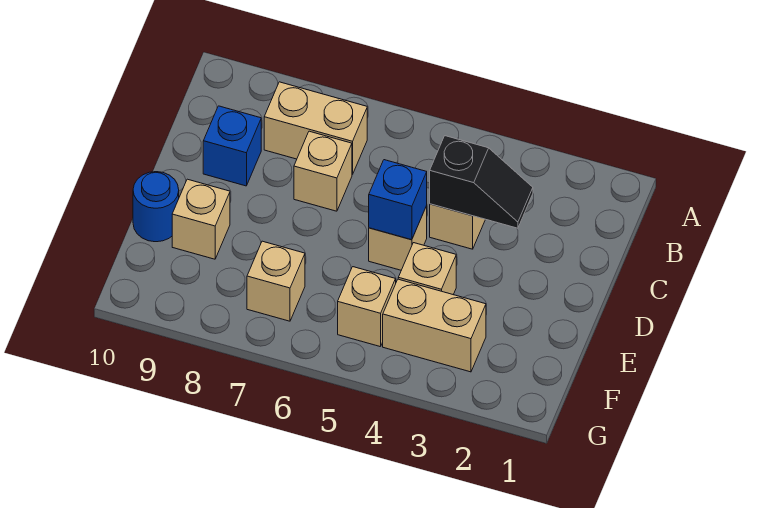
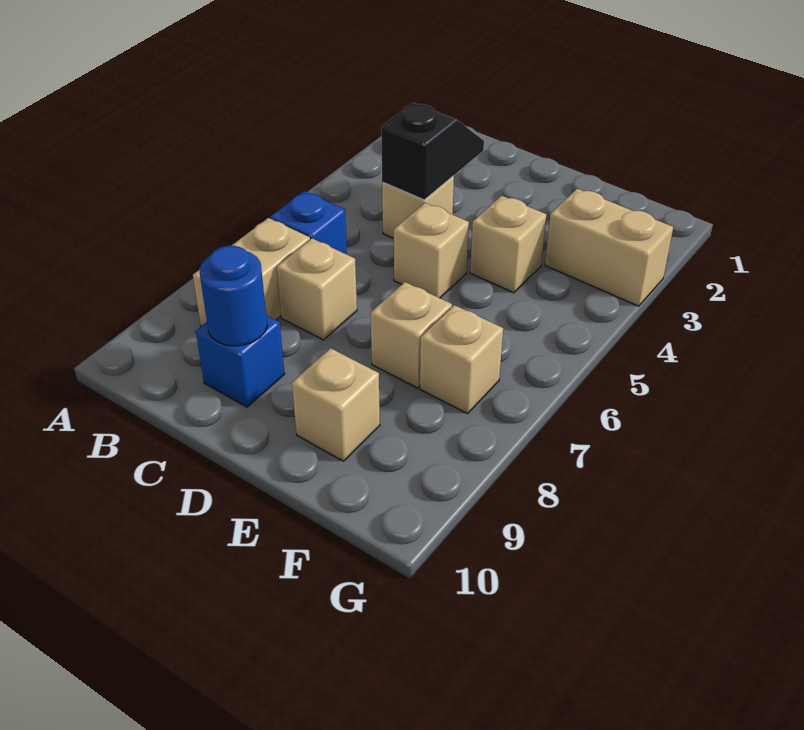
blue brick D5 level 2 -> blue brick B6 level 1
blue round brick E10 level 1 -> blue round brick C9 level 2
tan brick F3:F4 level 1 -> tan brick F3:G3 level 1
tan brick F5 level 1 -> tan brick E7 level 1

